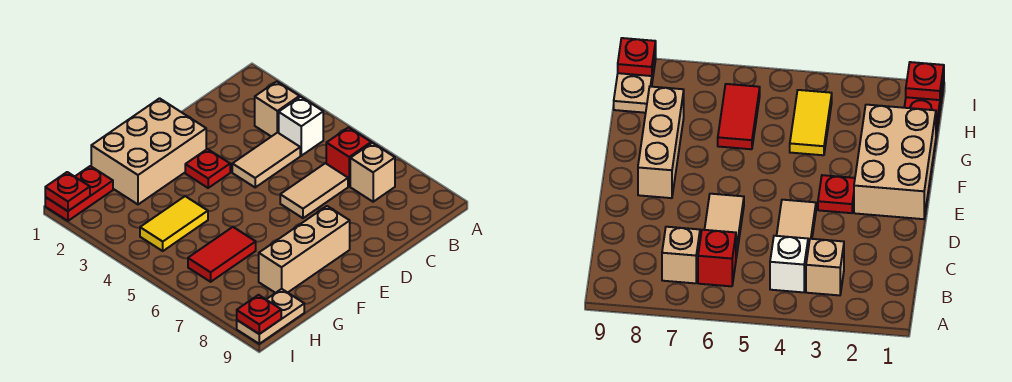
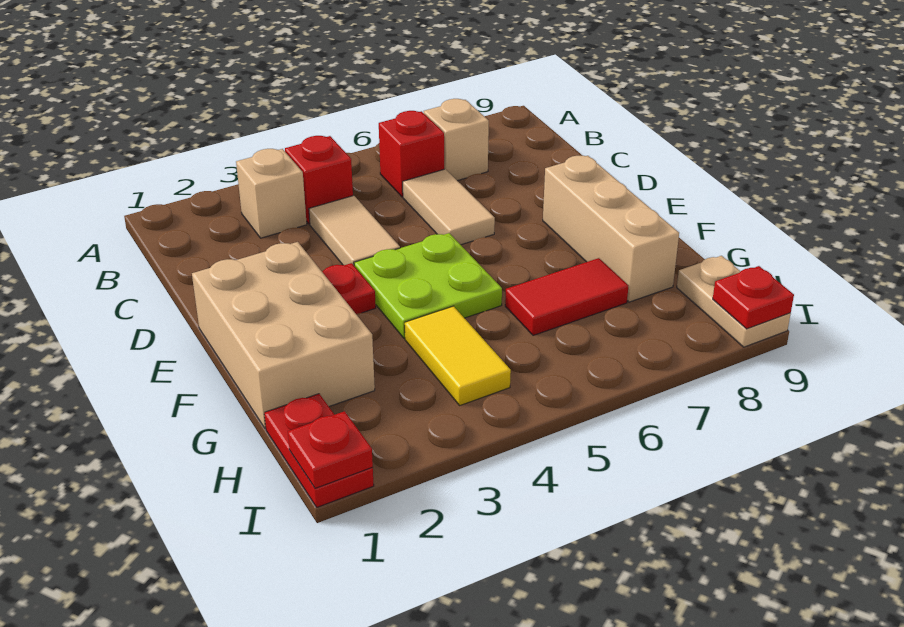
white brick B4 level 1 -> red brick B4 level 1
none -> lime plate E4:F5 level 1
red tile G6:H6 level 1 -> red tile G6:G7 level 1

